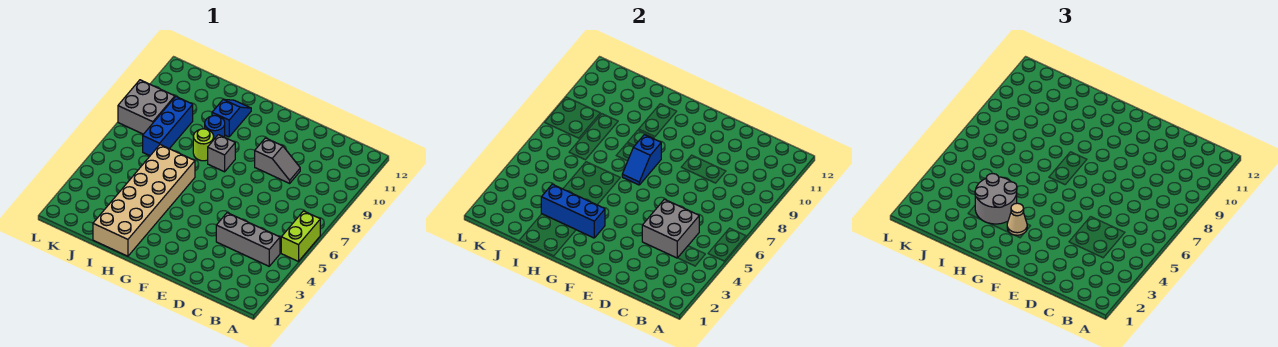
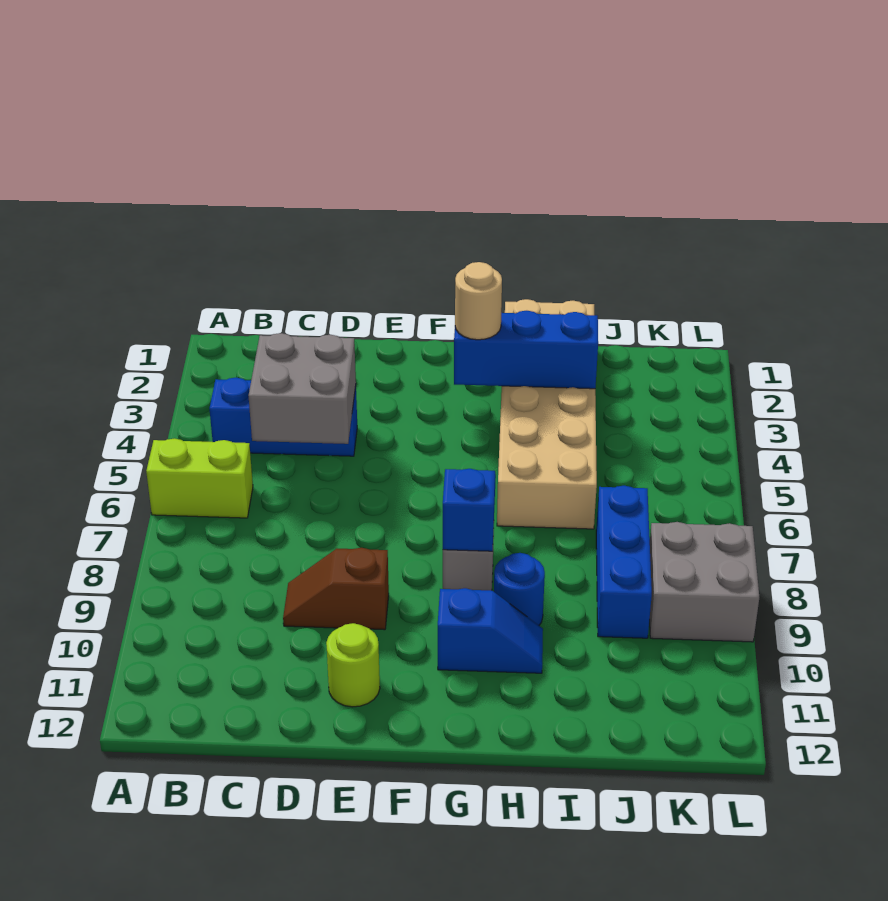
lime brick A5:A6 level 1 -> lime brick A6:B6 level 1
grey brick B4:D4 level 1 -> blue brick B4:D4 level 1
grey slope D9:E9 level 1 top E -> brown slope D9:E9 level 1 top E
tan cone G3 level 3 -> tan round brick G3 level 3
grey round brick H3:I4 level 3 -> none
lime round brick H8 level 1 -> lime round brick E11 level 1
blue slope H10:H11 level 1 top 10 -> blue slope G10:H10 level 1 top G

